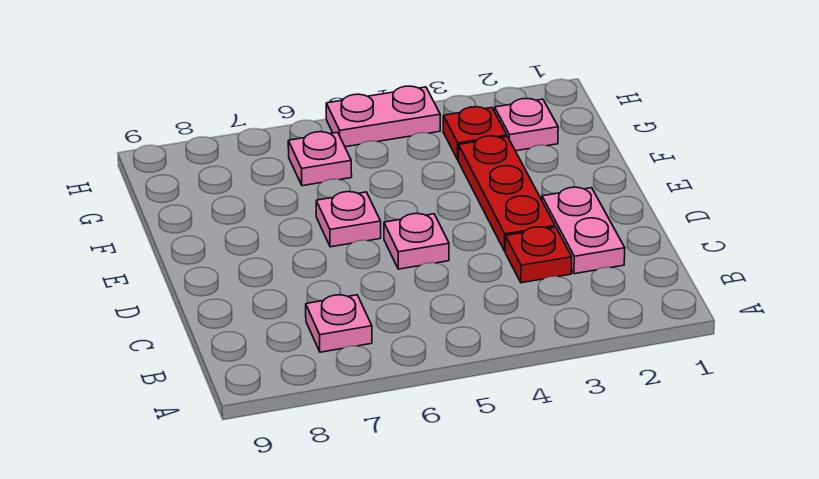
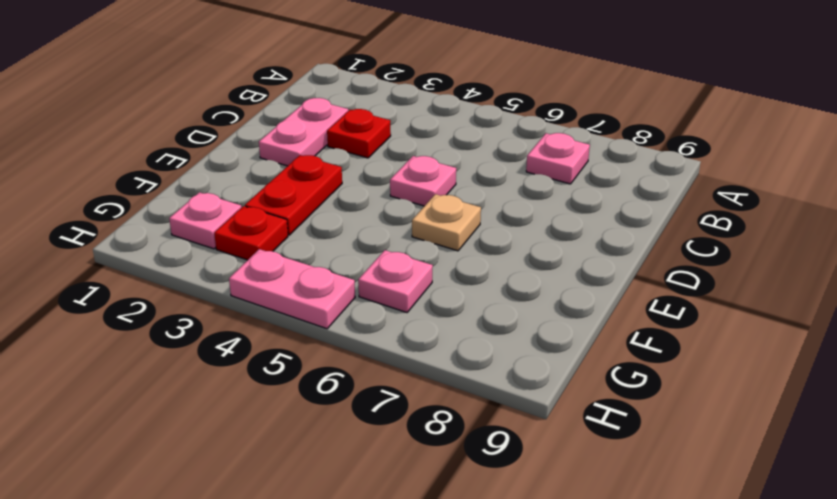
red plate D3:F3 level 1 -> red plate E3:F3 level 1
pink plate E6 level 1 -> tan plate E6 level 1

